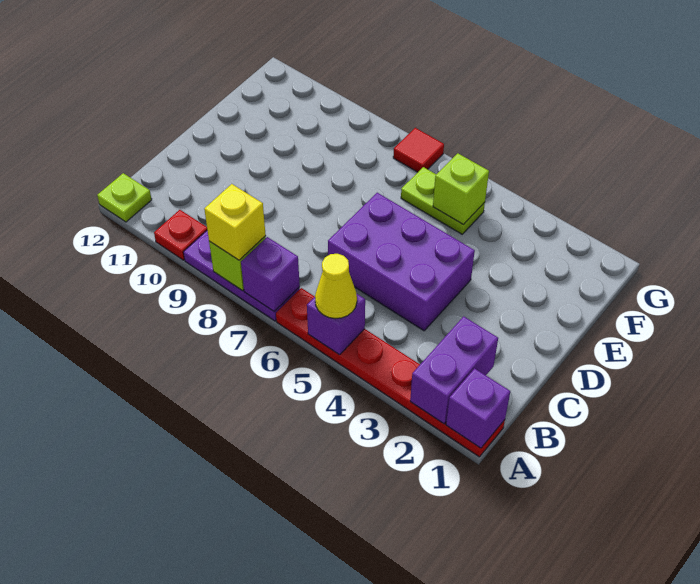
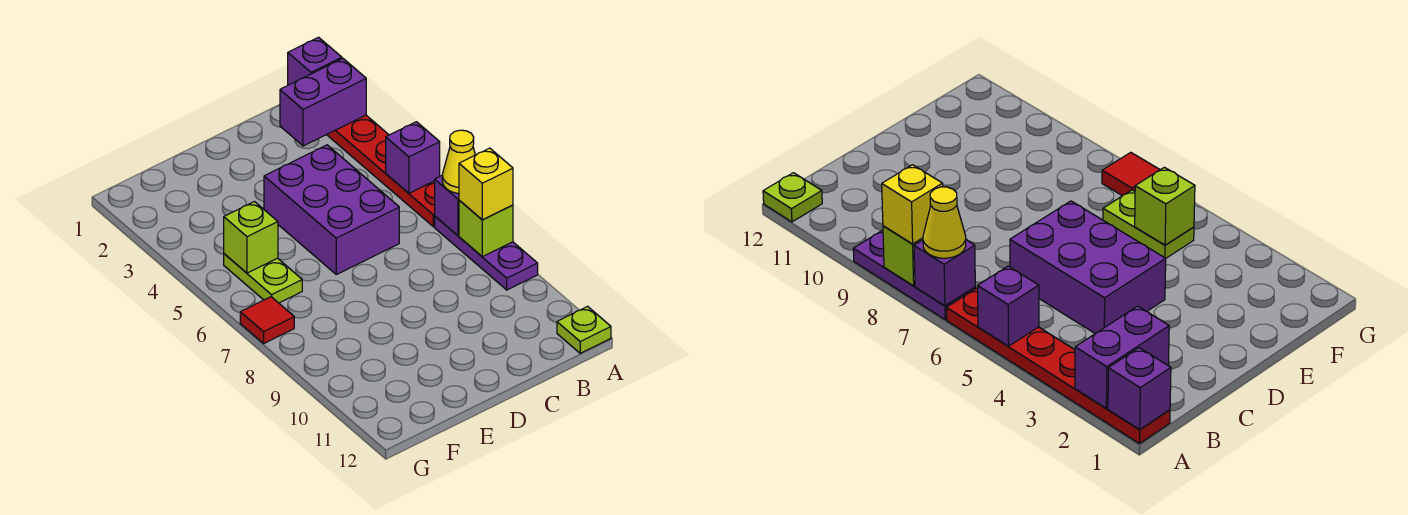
yellow cone A5 level 3 -> yellow cone A7 level 3
red plate A10 level 1 -> none

